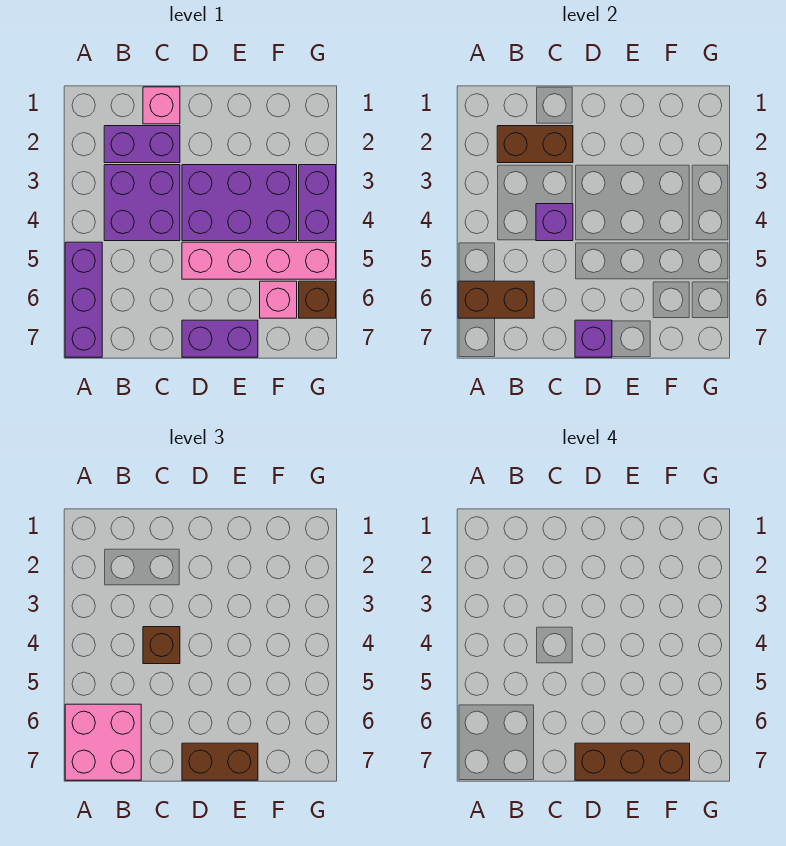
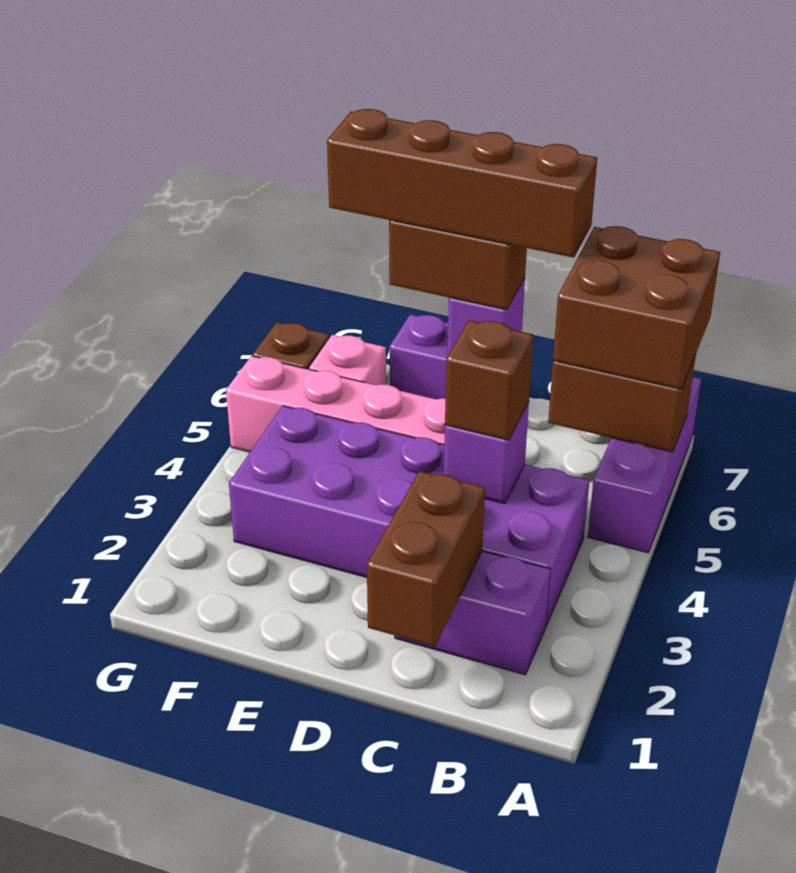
pink brick A6:B7 level 3 -> brown brick A6:B7 level 3
brown brick B2:C2 level 2 -> brown brick C1:C2 level 2
pink brick C1 level 1 -> none
brown brick D7:F7 level 4 -> brown brick C7:F7 level 4
purple brick G3:G4 level 1 -> none

